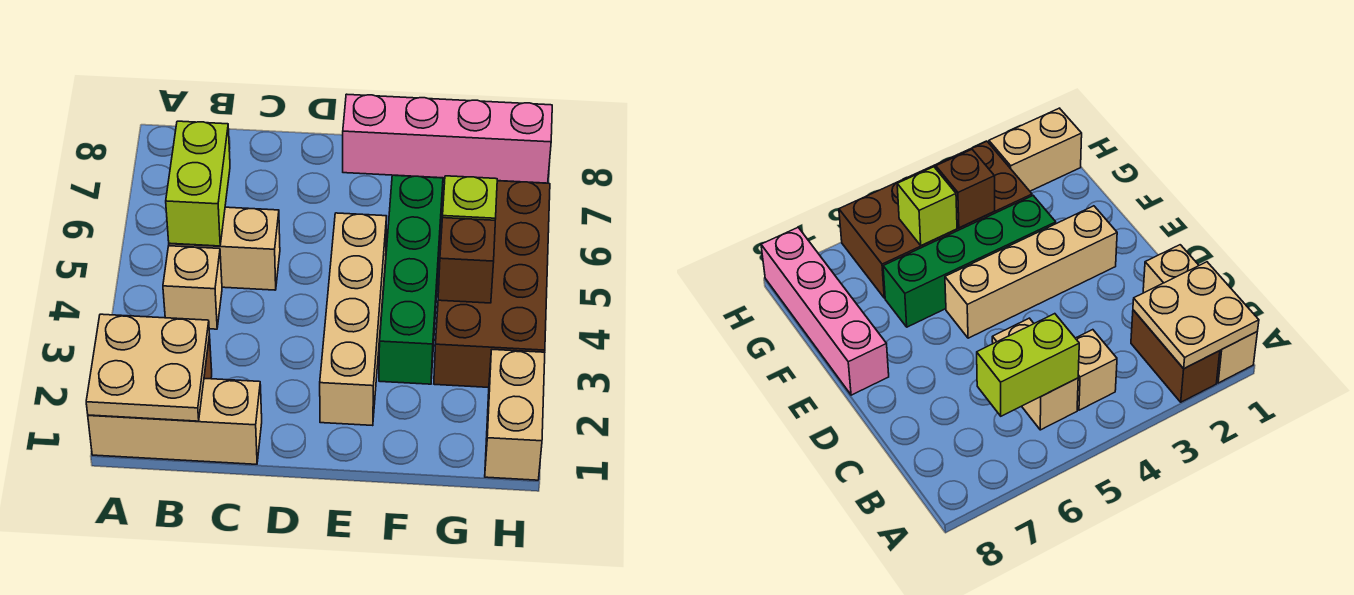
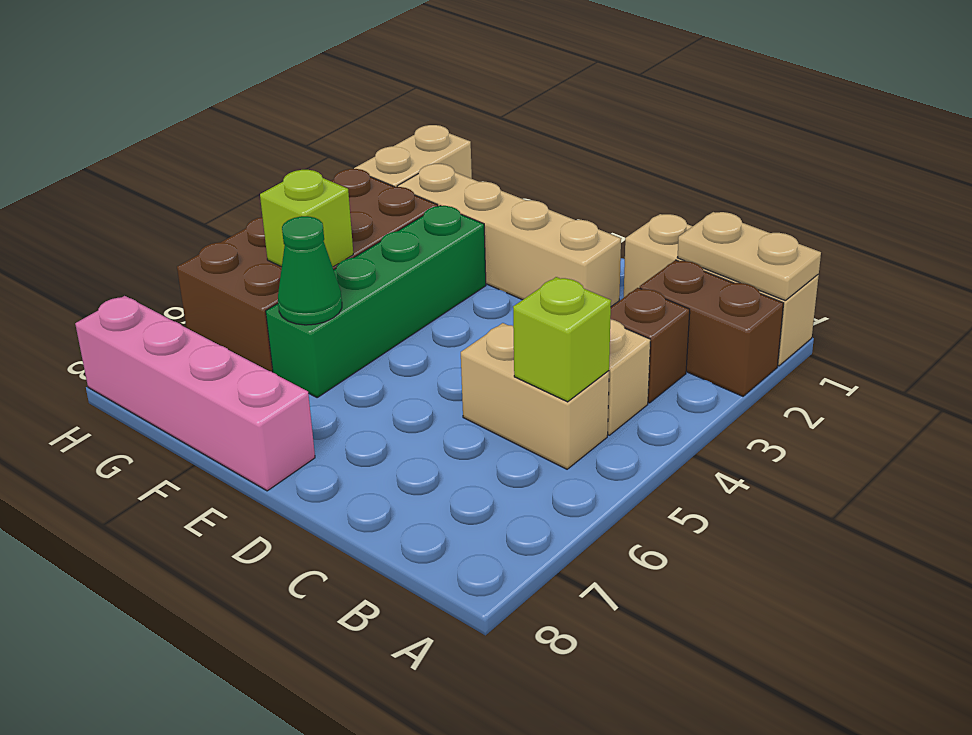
tan plate A1:B2 level 2 -> tan plate A1:B1 level 2
lime brick B5:B6 level 2 -> lime brick B5 level 2
tan brick E2:E5 level 1 -> tan brick D2:G2 level 1
none -> green cone F6 level 2
brown brick G4 level 2 -> brown brick B3 level 1

